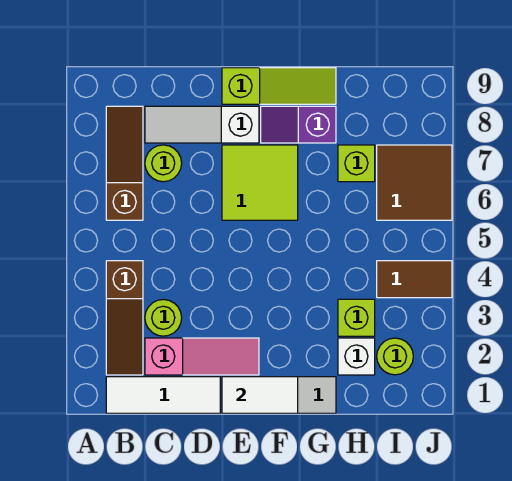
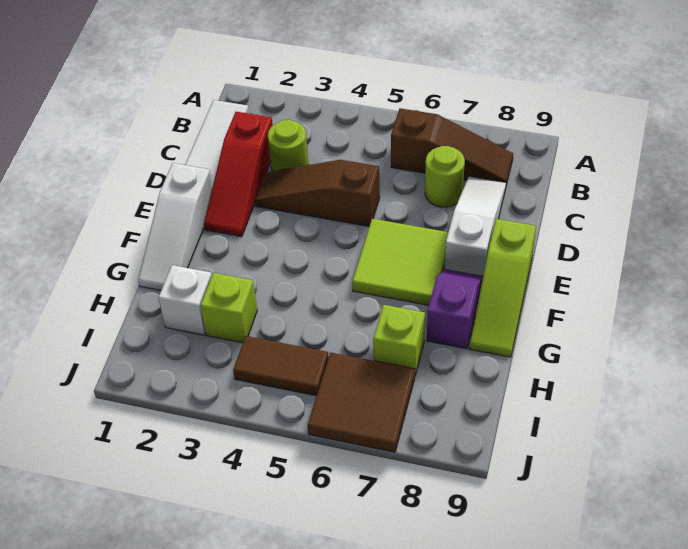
brown slope B2:B4 level 1 top 4 -> brown slope D3:D5 level 1 top 5
pink slope C2:E2 level 1 top C -> red slope C2:E2 level 1 top C
white tile E1:F1 level 2 -> none
lime round brick I2 level 1 -> none
brown tile I4:J4 level 1 -> brown tile I4:I5 level 1

